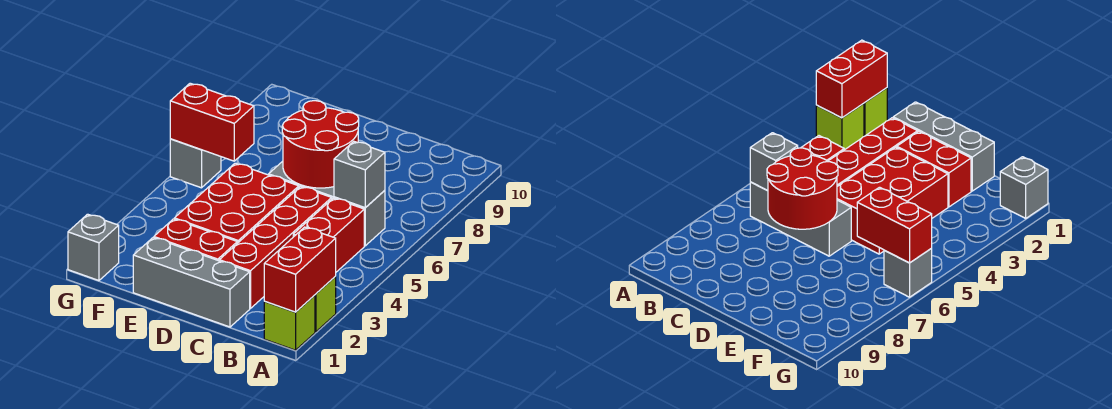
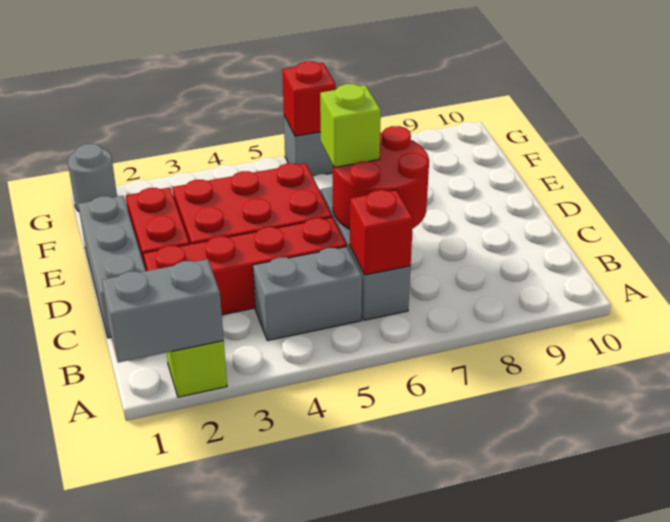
lime brick A1 level 1 -> lime brick D6 level 3
red brick A1:A2 level 2 -> grey brick A1:A2 level 2
red brick B4:B5 level 1 -> grey brick B4:B5 level 1
grey brick B6 level 2 -> red brick B6 level 2
red brick F6:G6 level 2 -> red brick G6 level 2
grey brick G1 level 1 -> grey round brick G1 level 1

